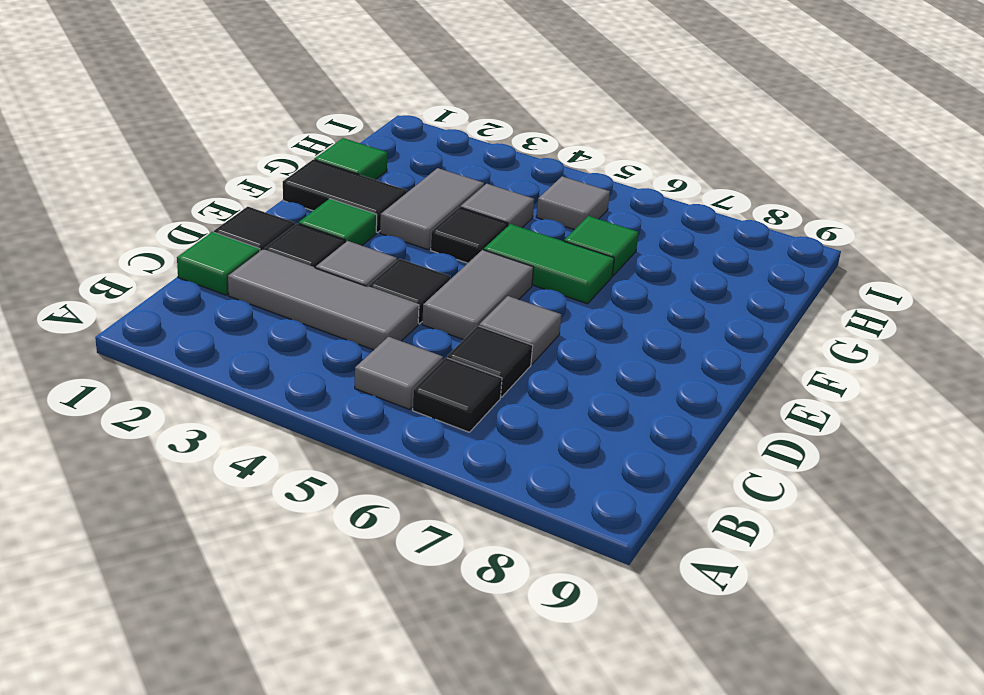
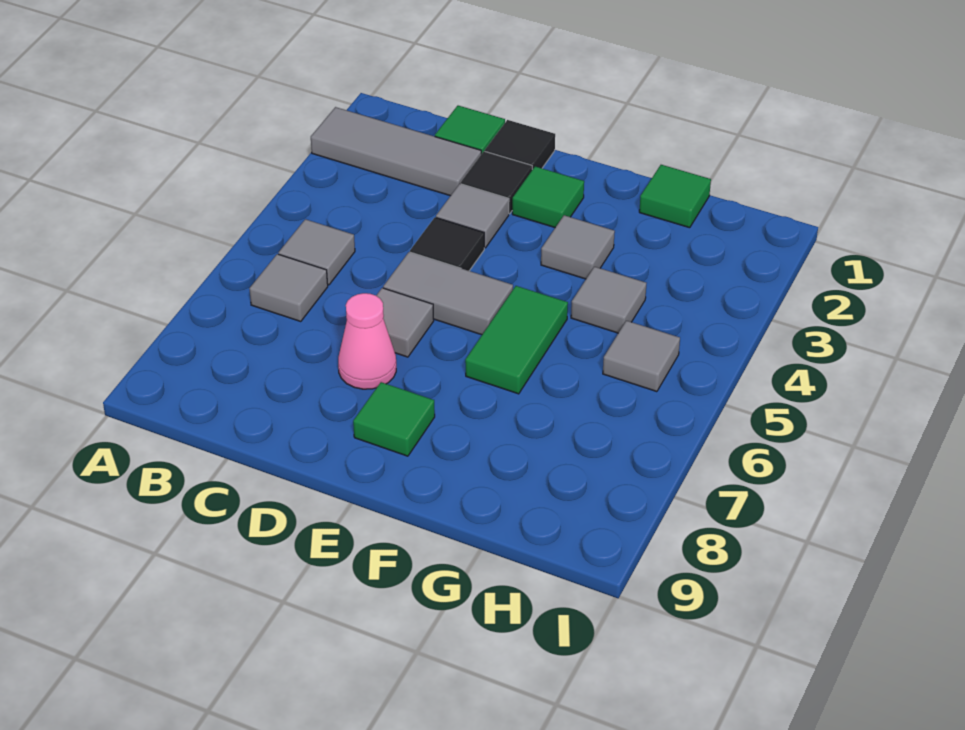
black tile B6 level 1 -> grey tile B6 level 1
grey tile C2:C4 level 1 -> grey tile A2:C2 level 1
black tile C6 level 1 -> none
none -> pink cone D7 level 1
black tile F1:F2 level 1 -> none
grey tile F3:G3 level 1 -> grey tile F3 level 1
black tile F4 level 1 -> none
green tile G6 level 1 -> green tile E8 level 1

